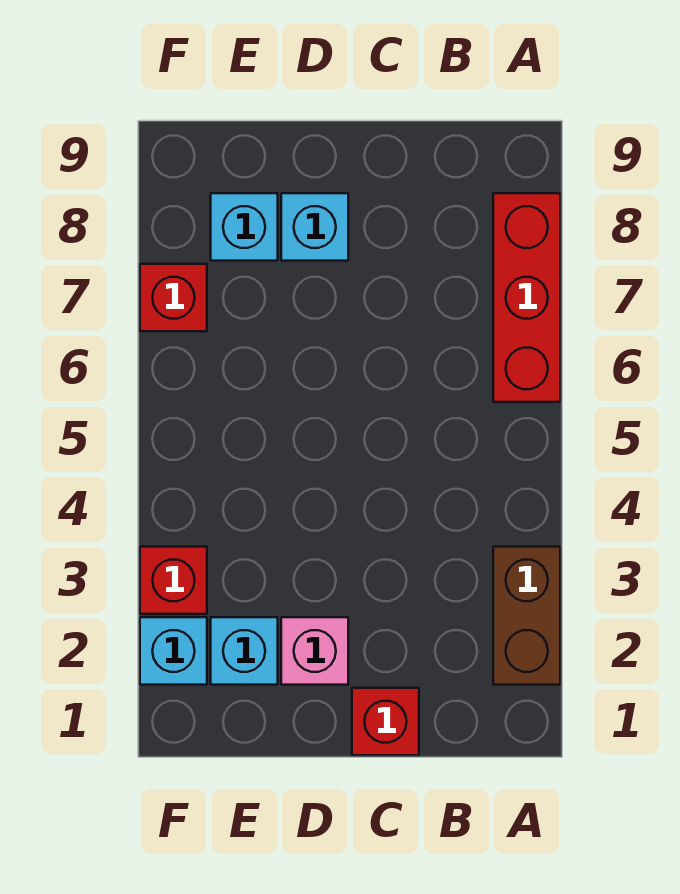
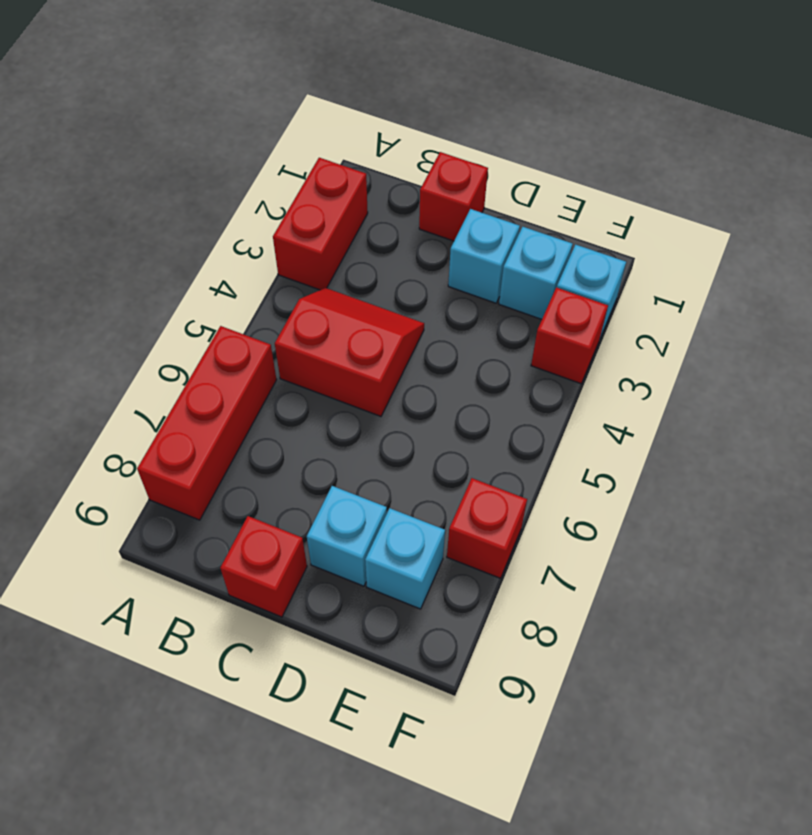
brown brick A2:A3 level 1 -> red brick A2:A3 level 1
none -> red slope B4:C5 level 1 top 5
none -> red brick C9 level 1
pink brick D2 level 1 -> cyan brick D2 level 1

